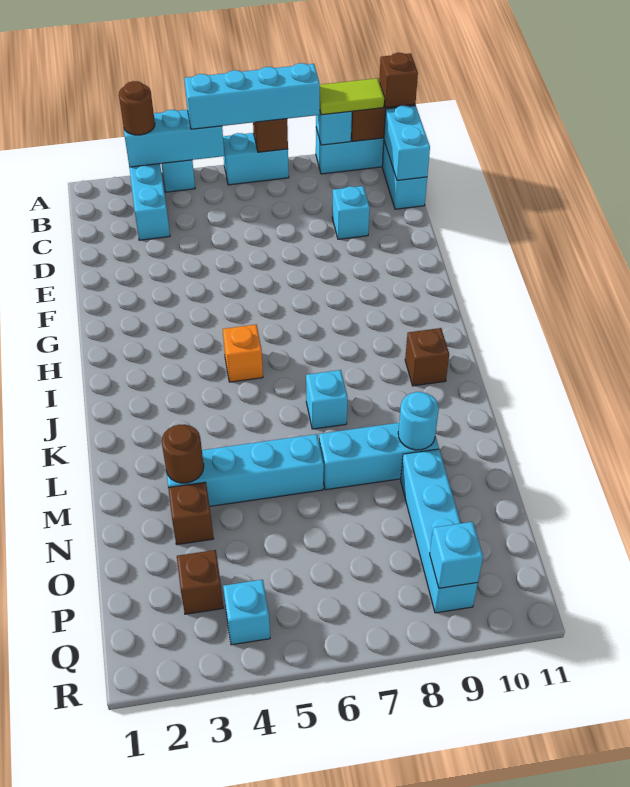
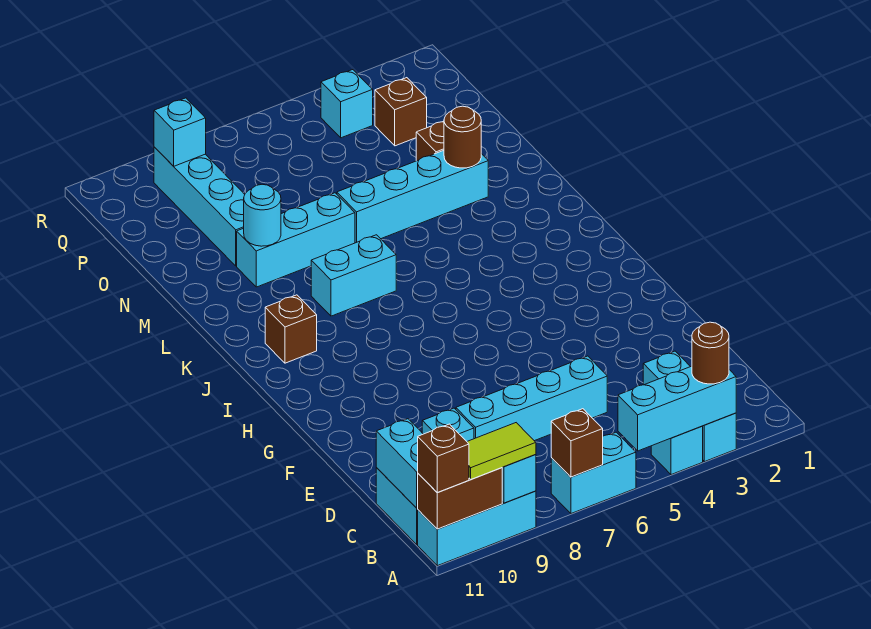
cyan brick A5:A8 level 3 -> cyan brick D5:D8 level 1
orange brick I5 level 1 -> none
cyan brick K7 level 1 -> cyan brick K7:K8 level 1

